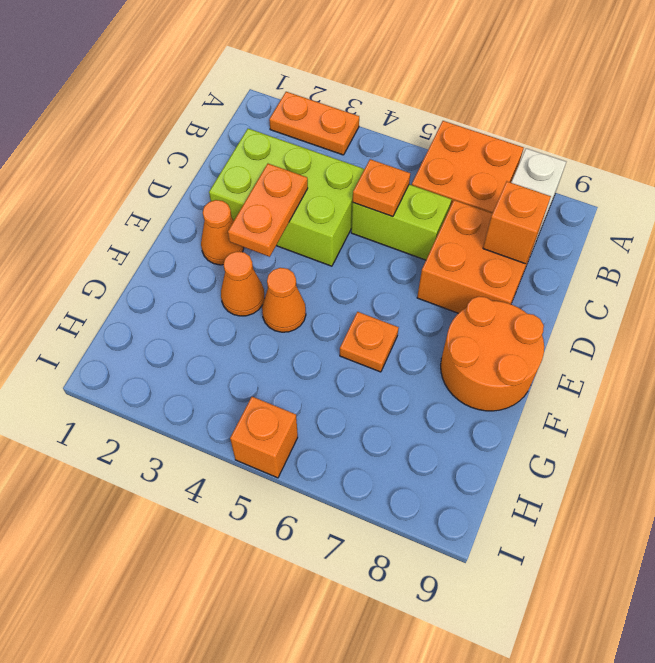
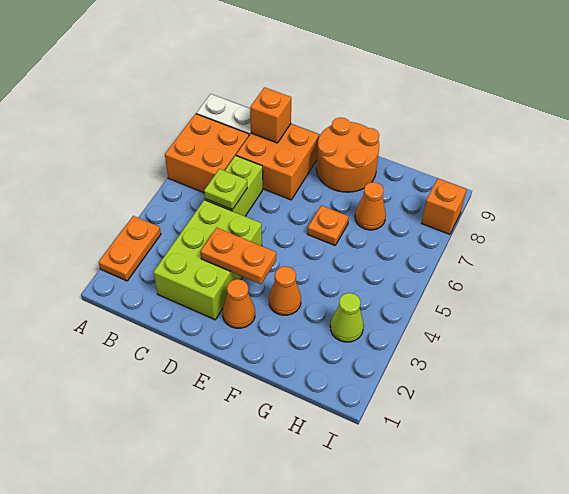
orange plate C5 level 2 -> lime plate C5 level 2
orange cone F4 level 1 -> orange cone G7 level 1
none -> lime cone H3 level 1
orange brick I5 level 1 -> orange brick I8 level 1

